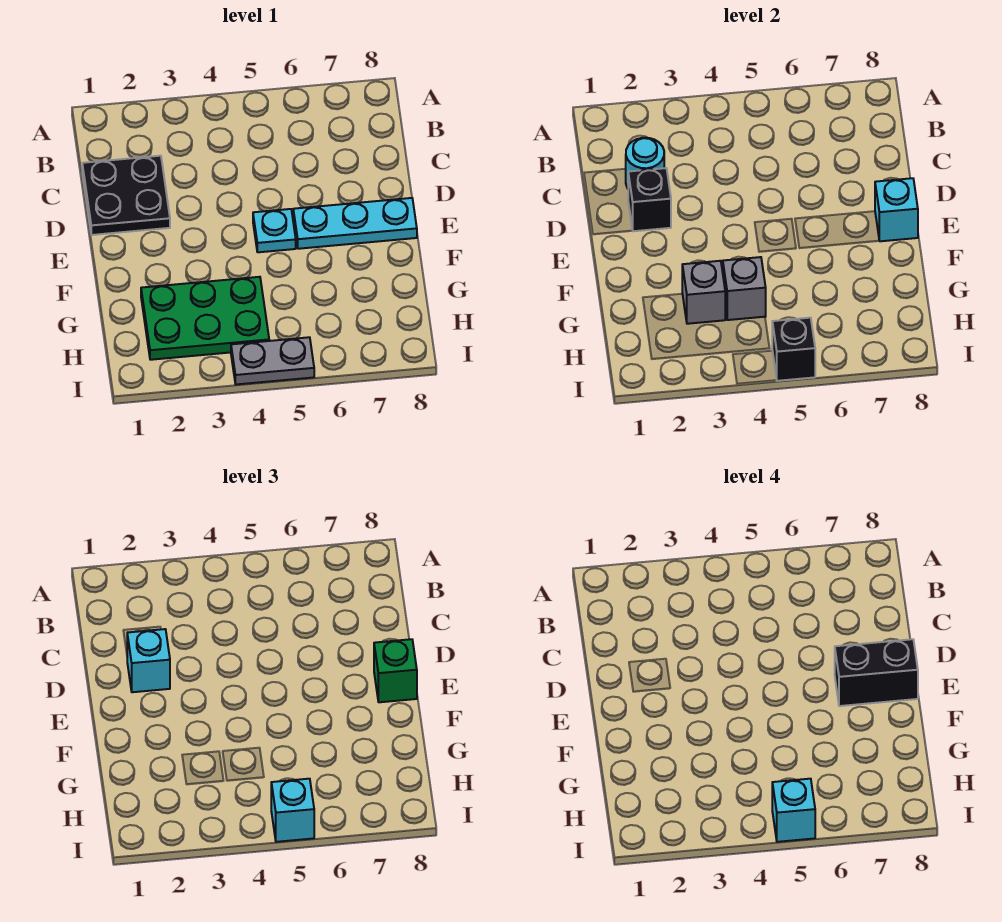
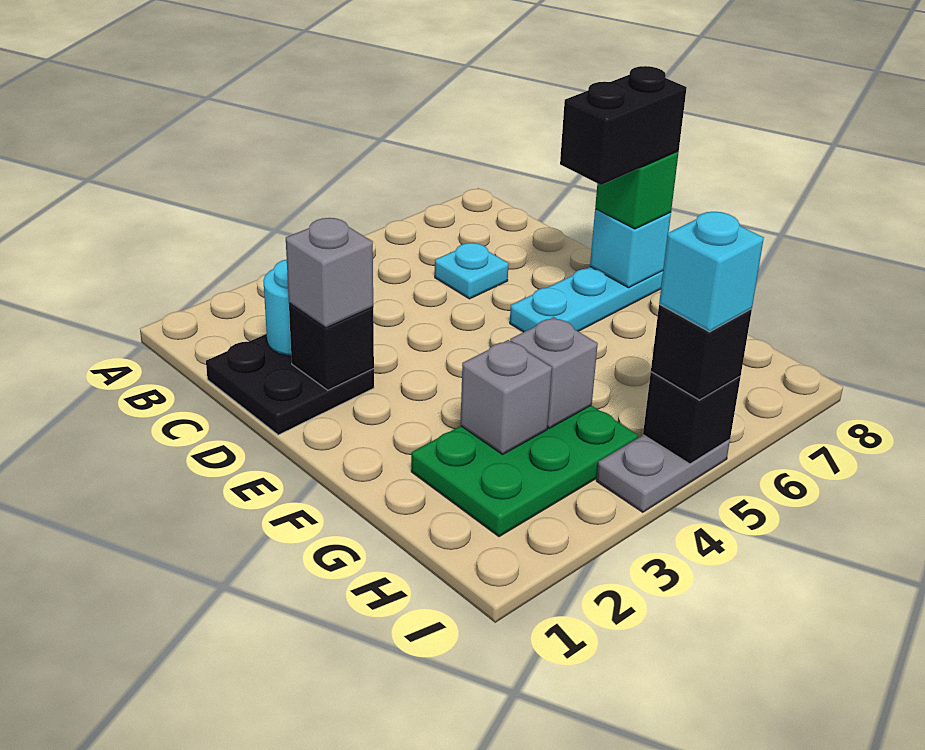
cyan brick D2 level 3 -> grey brick D2 level 3
cyan plate E5 level 1 -> cyan plate C6 level 1
cyan brick I5 level 3 -> black brick I5 level 3

